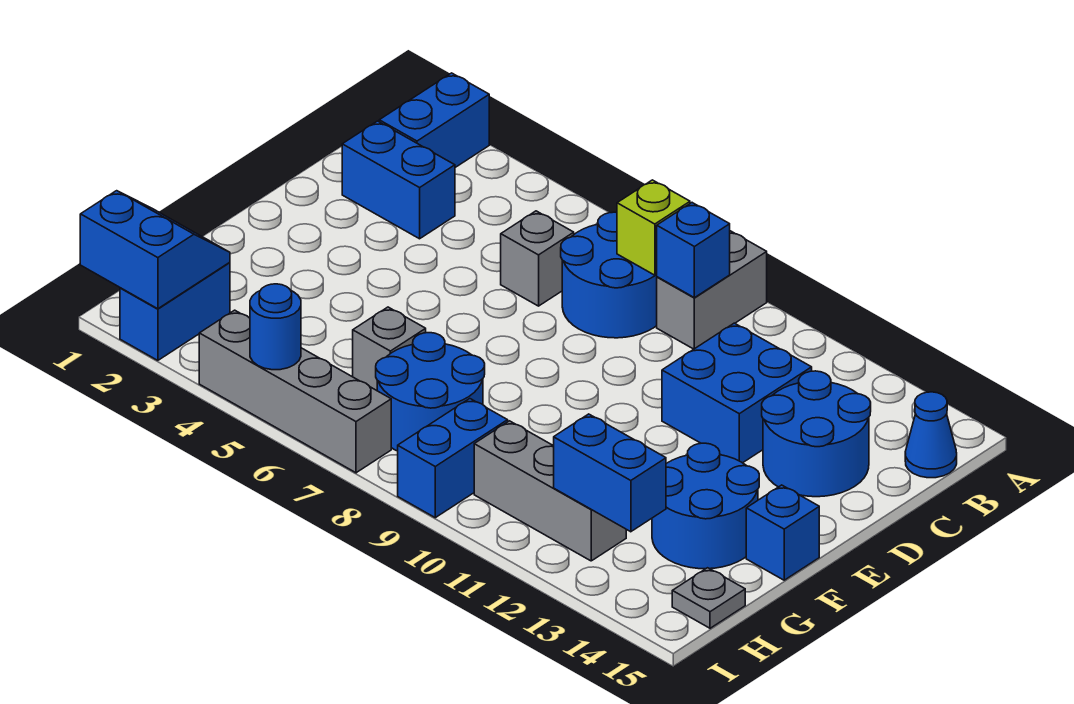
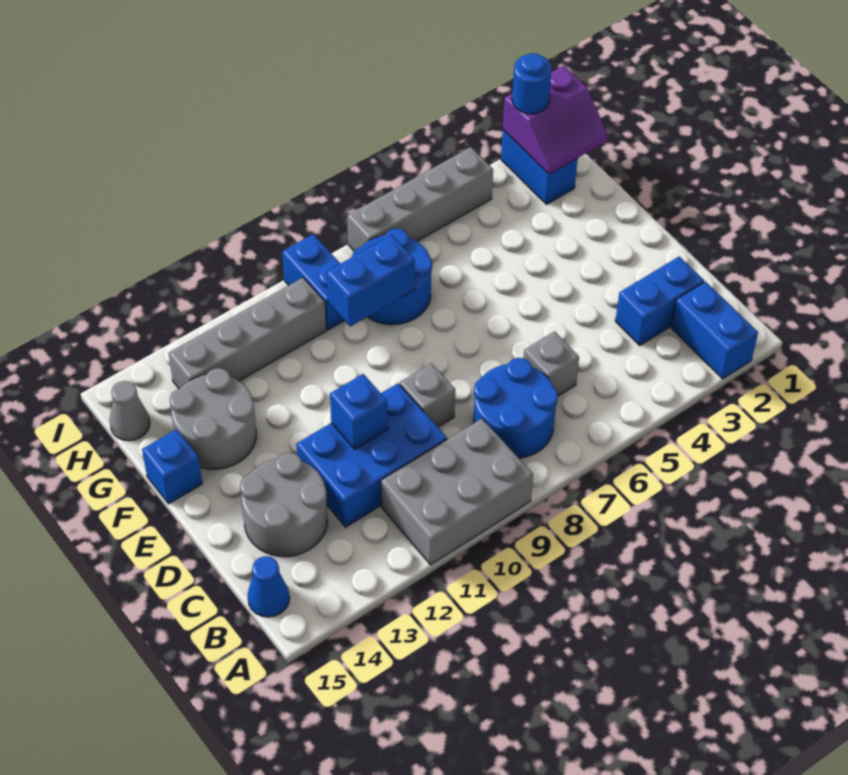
grey brick A9:B9 level 1 -> grey brick A9:B11 level 1
lime brick B8 level 2 -> none
blue brick B9 level 2 -> blue brick D11 level 2
blue brick C11:D12 level 1 -> blue brick C10:D12 level 1
blue round brick C13:D14 level 1 -> grey round brick C13:D14 level 1
blue round brick F13:G14 level 1 -> grey round brick F13:G14 level 1
grey brick G6 level 1 -> grey brick D9 level 1
blue slope H1:I2 level 2 top I -> purple slope H1:I2 level 2 top I
grey brick H10:H12 level 1 -> grey brick H10:H13 level 1
blue brick H12:H13 level 2 -> blue brick G8:G9 level 2
grey plate H15 level 1 -> grey cone H15 level 1
blue round brick I5 level 2 -> blue round brick I2 level 3

